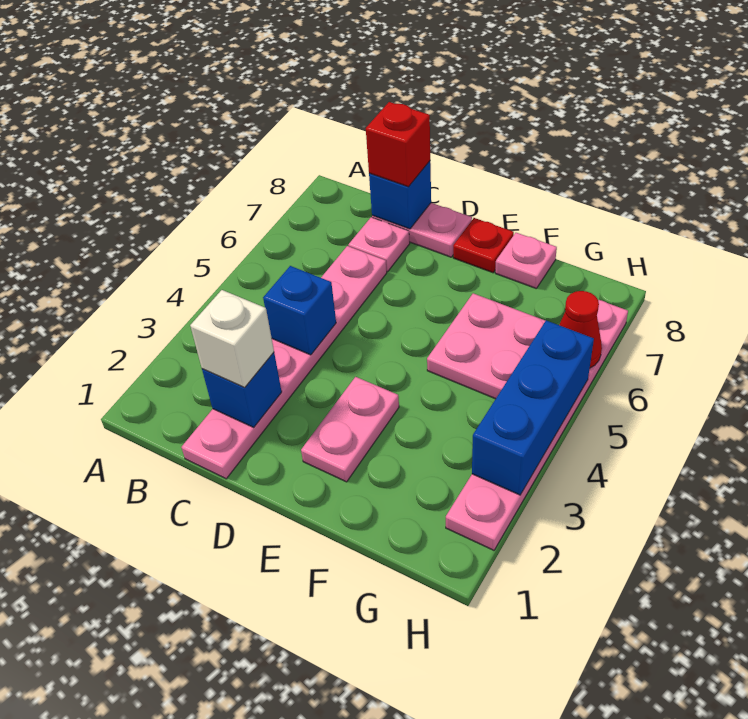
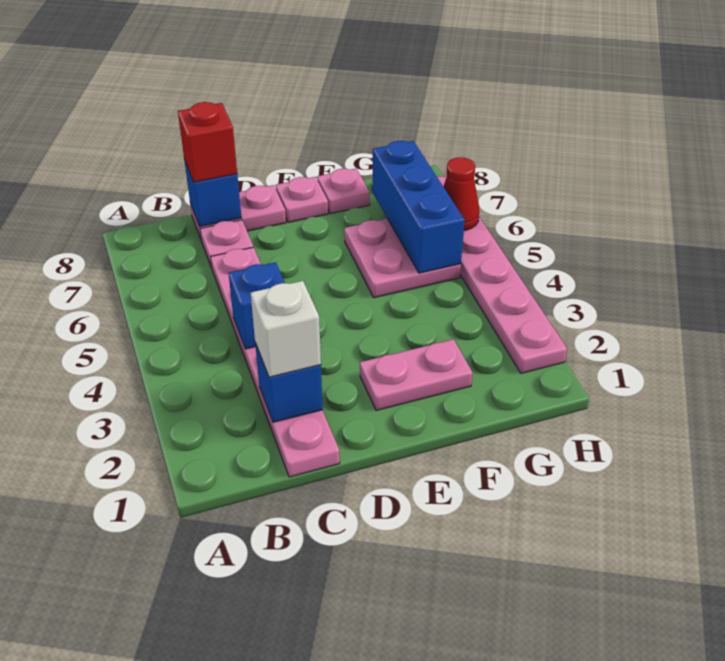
pink plate E2:E3 level 1 -> pink plate E2:F2 level 1
red plate E8 level 1 -> pink plate E8 level 1
blue brick H3:H5 level 2 -> blue brick G5:G7 level 2

